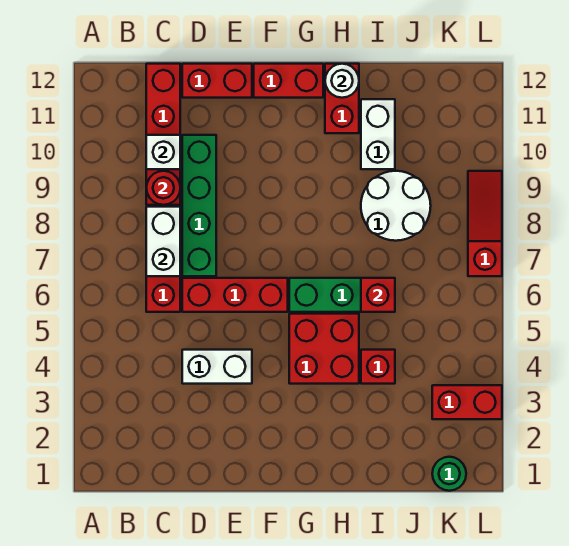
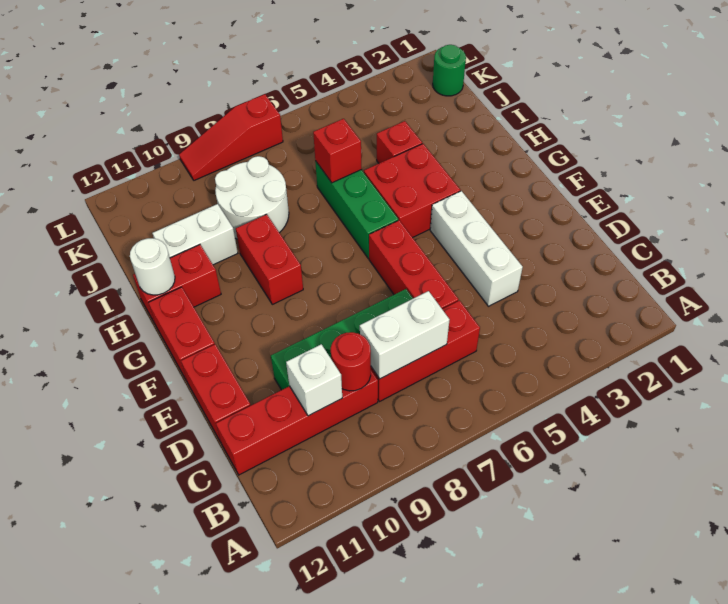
white brick D4:E4 level 1 -> white brick D4:F4 level 1
red brick K3:L3 level 1 -> red brick G9:H9 level 1

